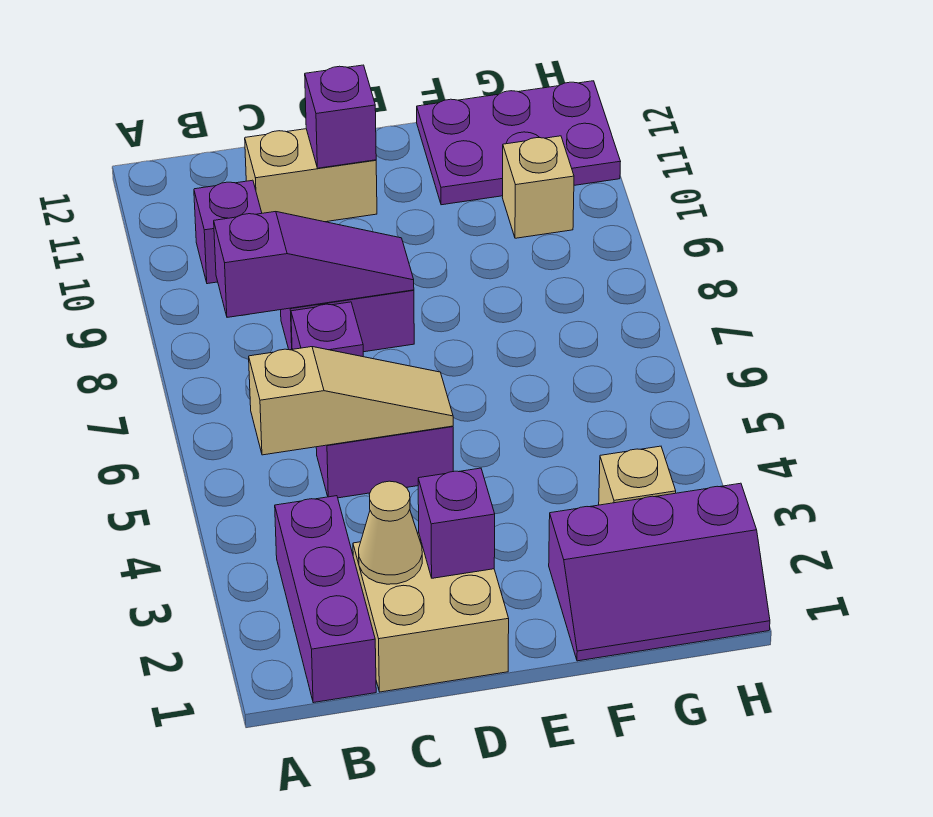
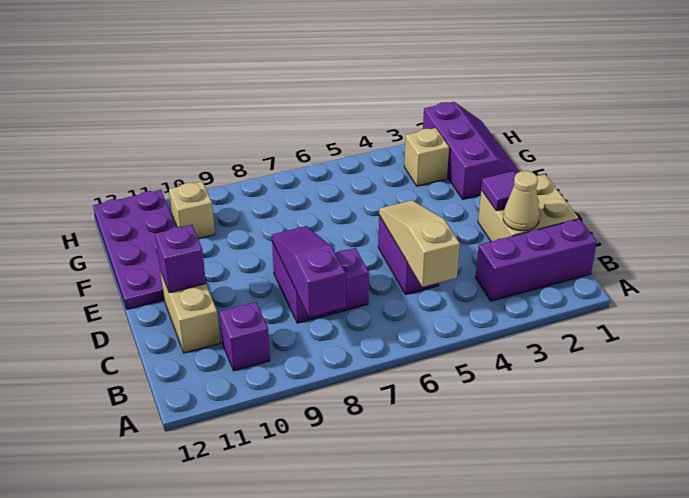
purple brick D2 level 2 -> purple tile D2 level 2
purple plate F11:H12 level 1 -> purple plate E11:H12 level 1

